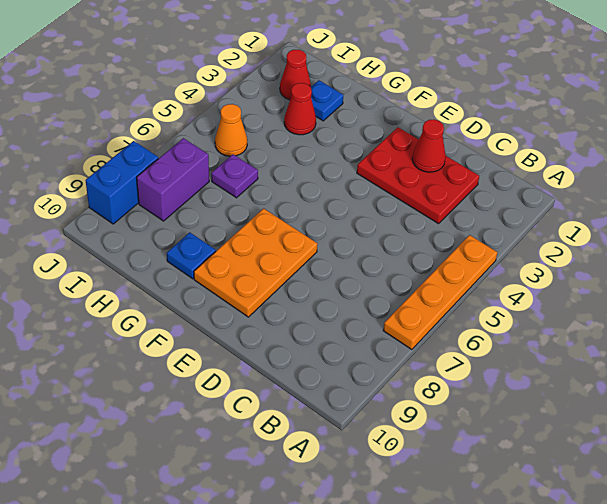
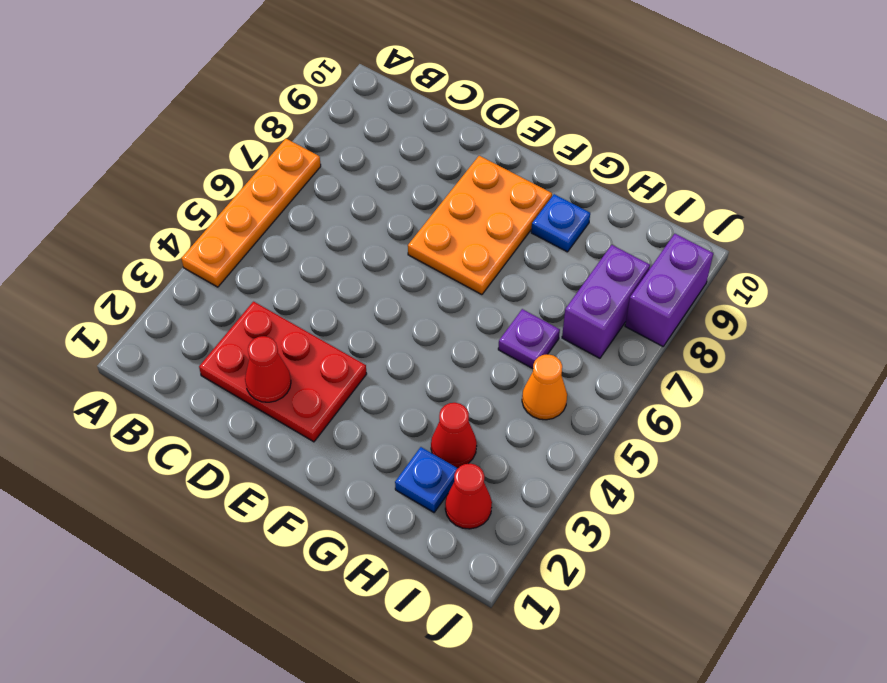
blue brick J8:J9 level 1 -> purple brick J8:J9 level 1

